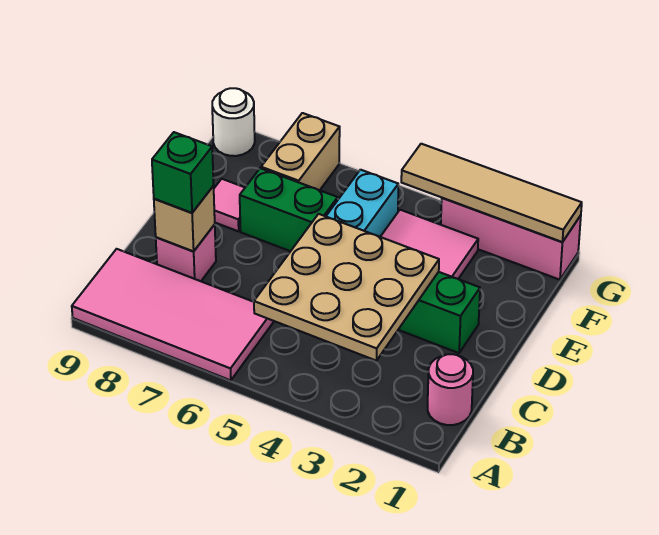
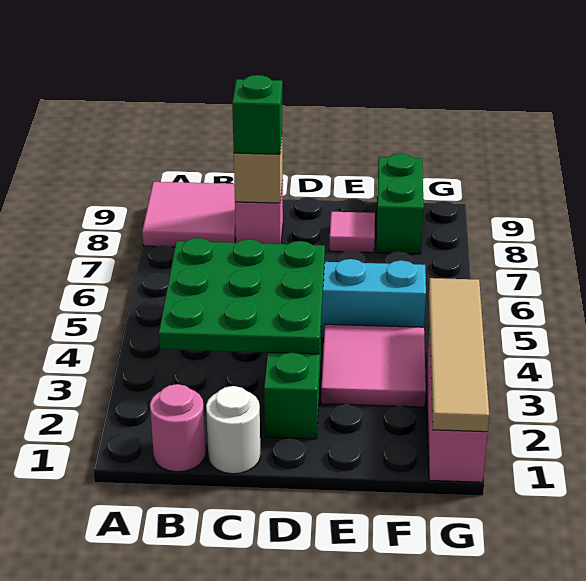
pink tile A6:B9 level 1 -> pink tile A8:B9 level 1
tan plate B3:D5 level 2 -> green plate B3:D5 level 2
green brick E6:E7 level 1 -> green brick F8:F9 level 1
tan brick F7:G7 level 1 -> none
white round brick G9 level 1 -> white round brick C1 level 1

